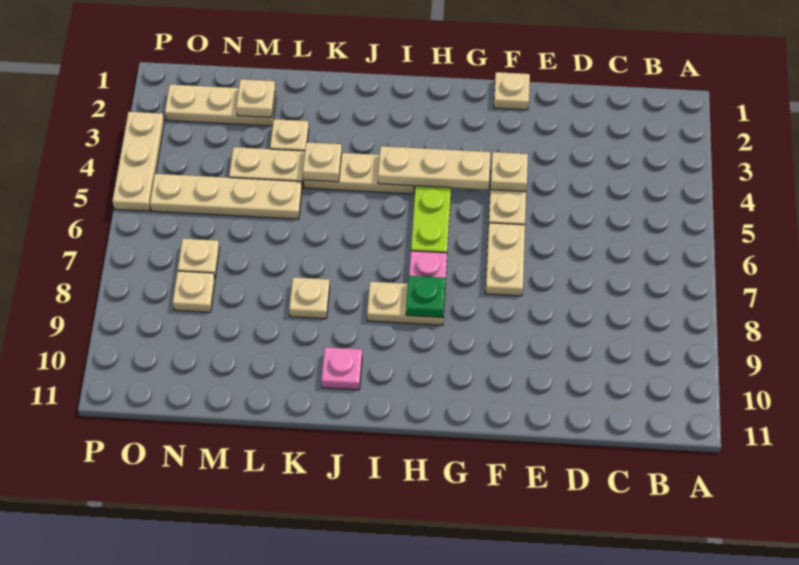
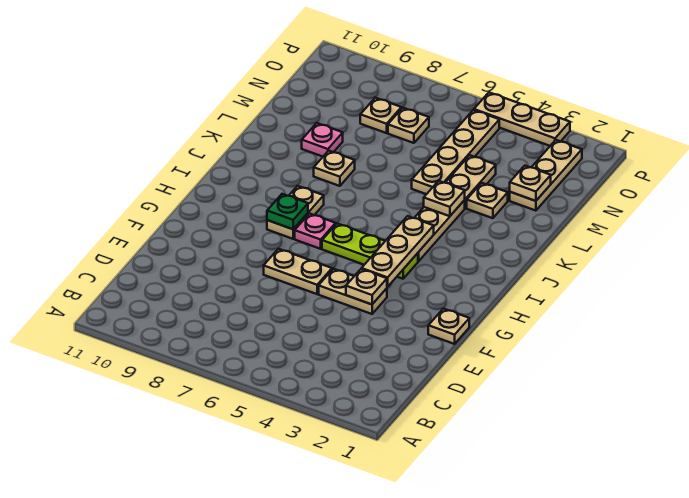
pink plate J10 level 1 -> pink plate L9 level 1

